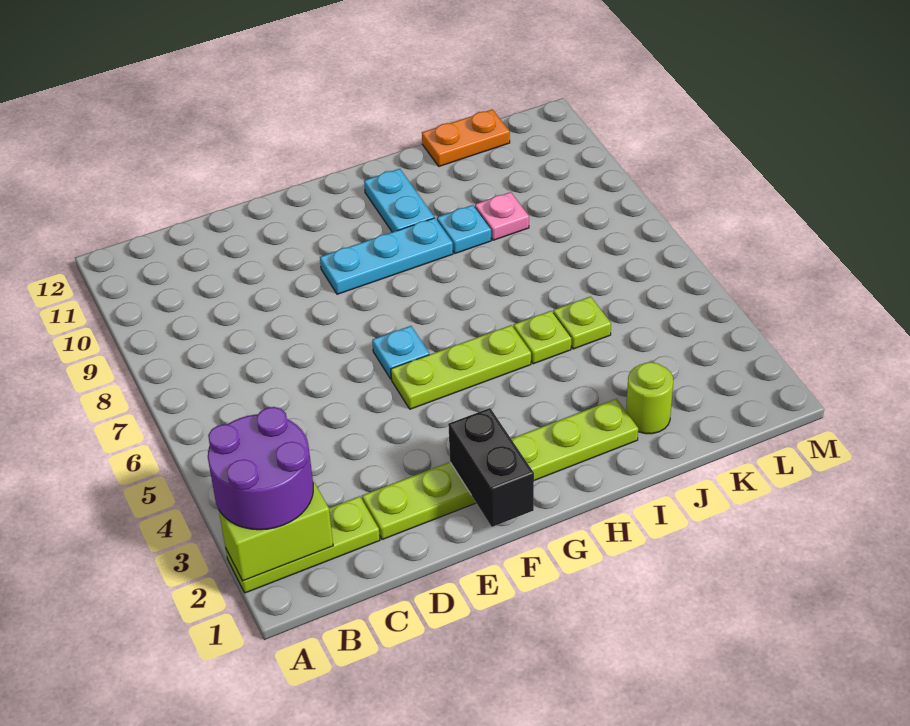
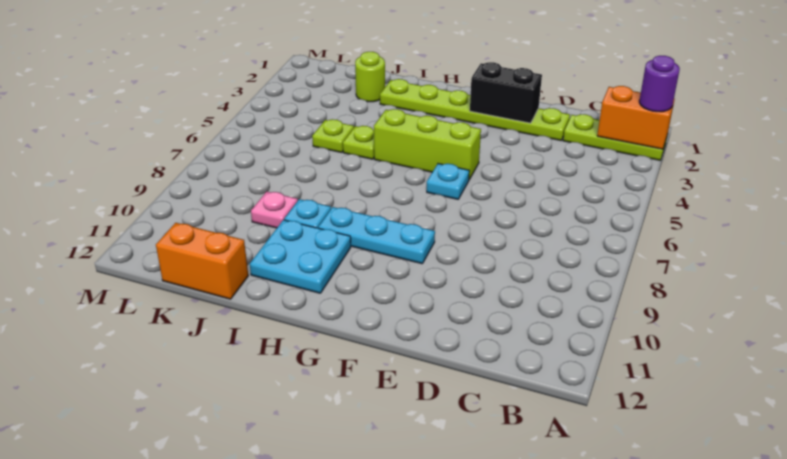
lime brick A2:B2 level 2 -> orange brick A2:B2 level 2
purple round brick A2:B3 level 3 -> purple round brick A2 level 3
black brick F1:F2 level 2 -> black brick E2:F2 level 2
lime plate F5:H5 level 1 -> lime brick F5:H5 level 1
cyan plate H10:H11 level 1 -> cyan plate H10:I11 level 1
orange plate J12:K12 level 1 -> orange brick J12:K12 level 1

